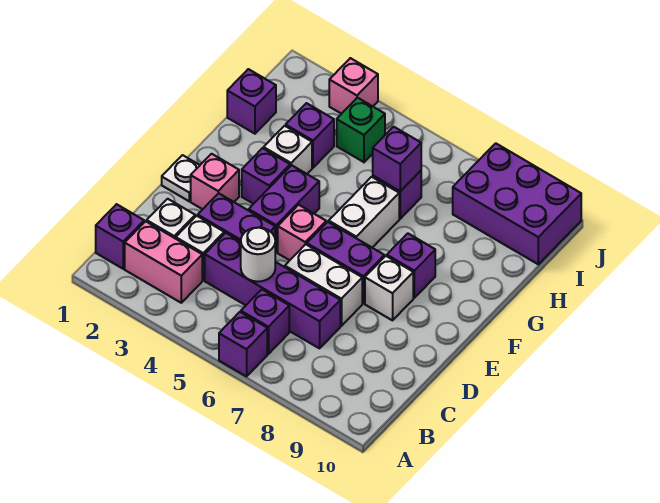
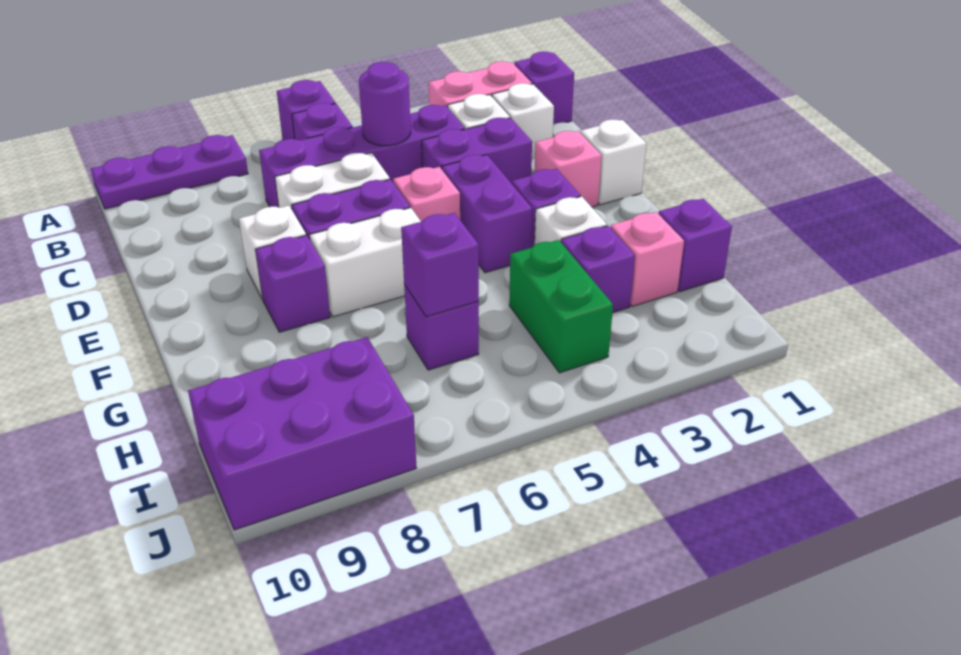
none -> purple plate A8:A10 level 1
white round brick C5 level 2 -> purple round brick C5 level 2
white plate E1 level 1 -> white brick E1 level 1
white brick F6:G6 level 1 -> white brick F6:F7 level 1
green brick I4 level 1 -> green brick H4:I4 level 1
pink brick J3 level 1 -> pink brick H2 level 1

